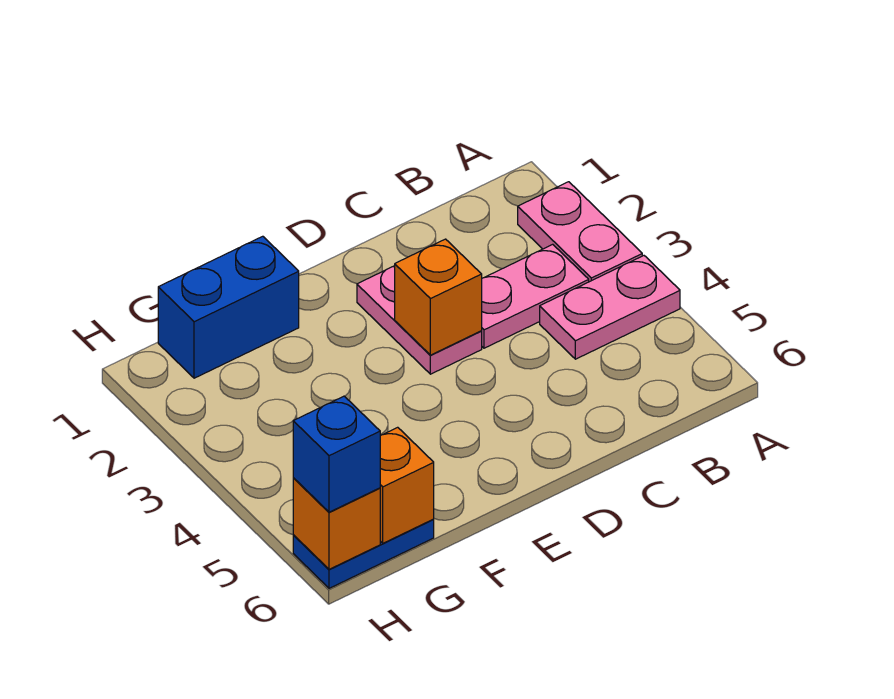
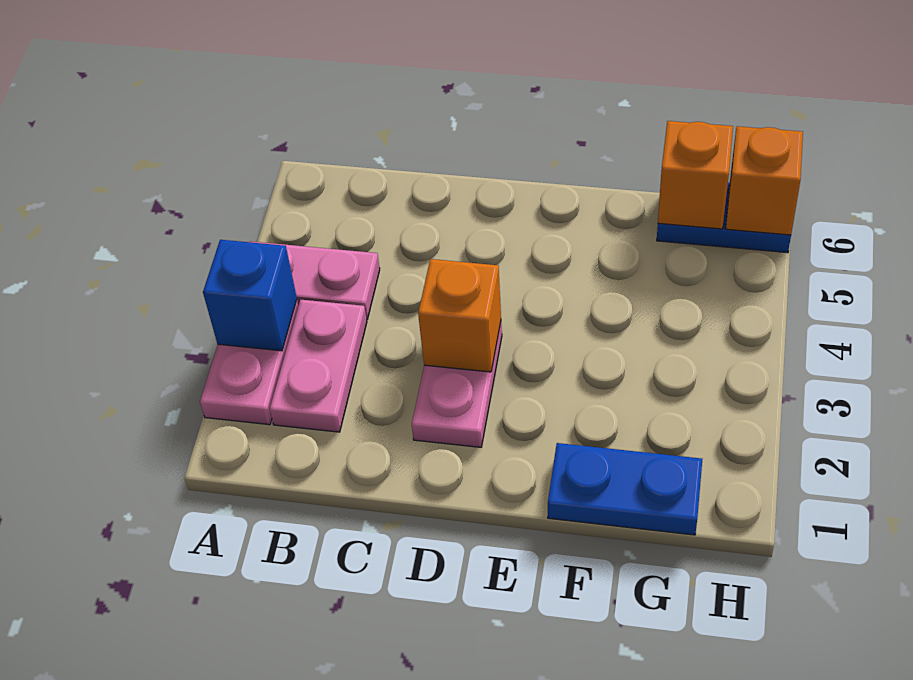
pink plate B3:C3 level 1 -> pink plate B2:B3 level 1
blue brick F1:G1 level 1 -> blue plate F1:G1 level 1
blue brick H6 level 3 -> blue brick A3 level 2

